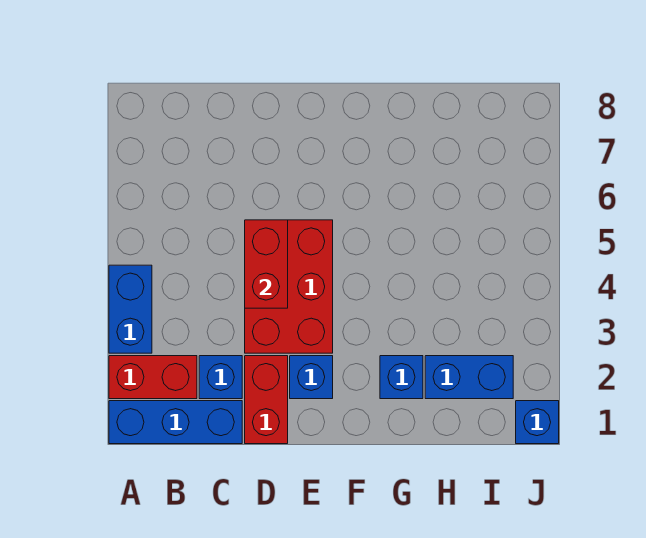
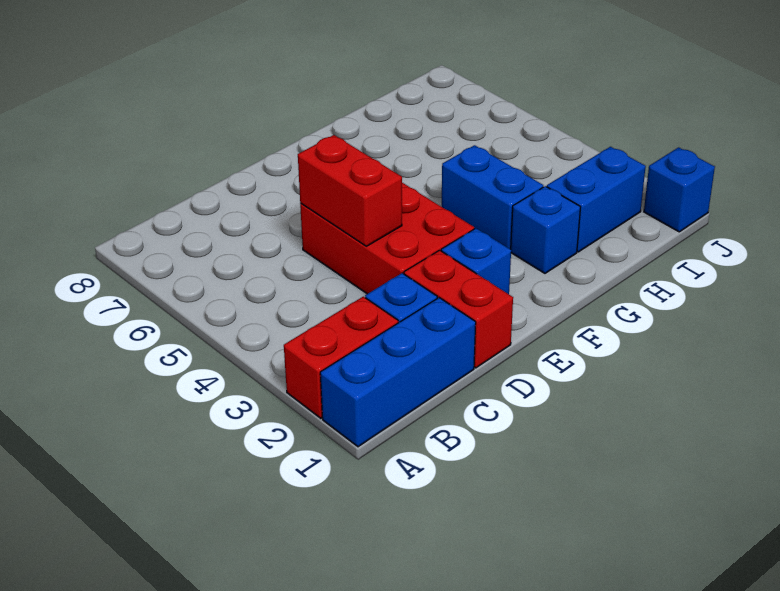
blue brick A3:A4 level 1 -> blue brick G3:G4 level 1

